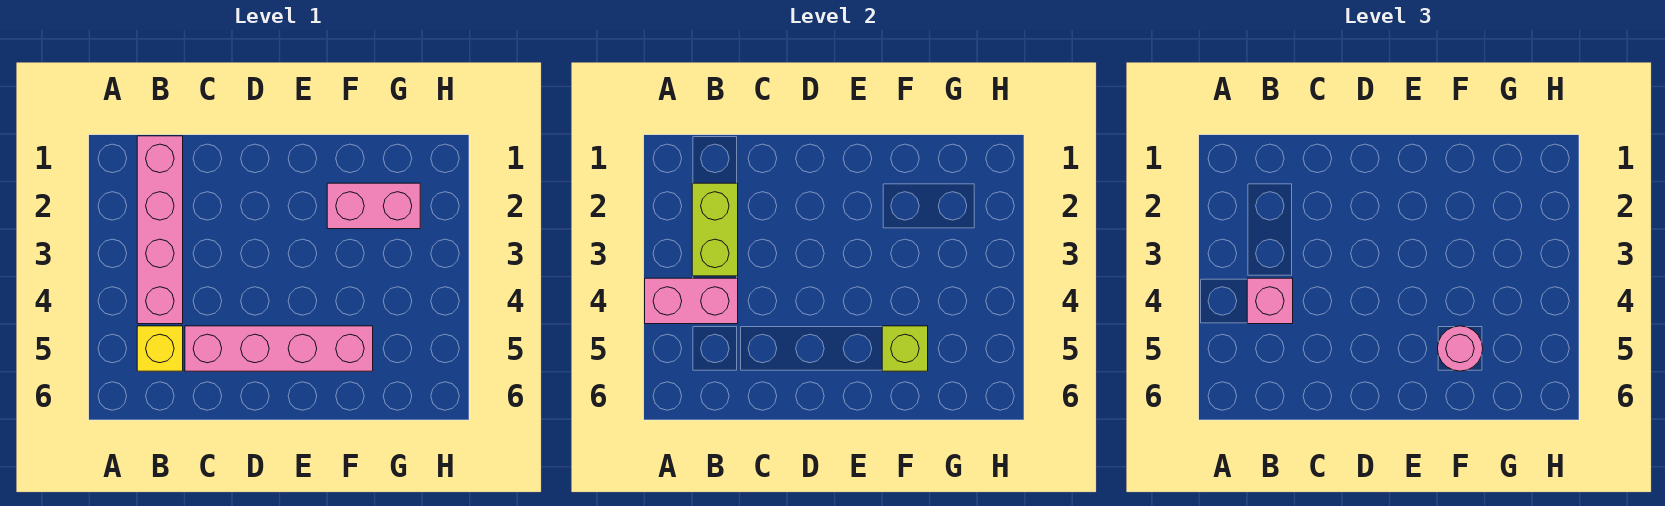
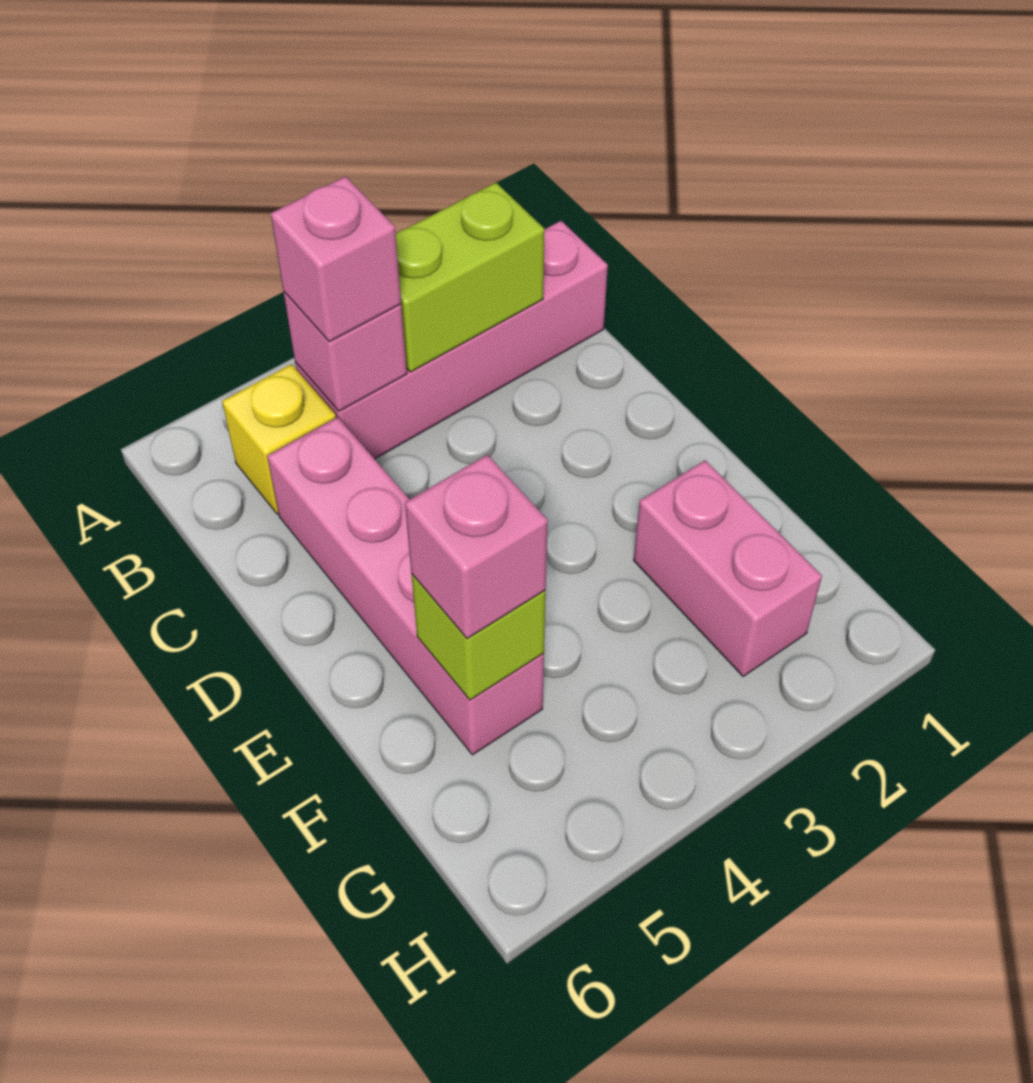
pink brick A4:B4 level 2 -> pink brick B4 level 2
pink round brick F5 level 3 -> pink brick F5 level 3

